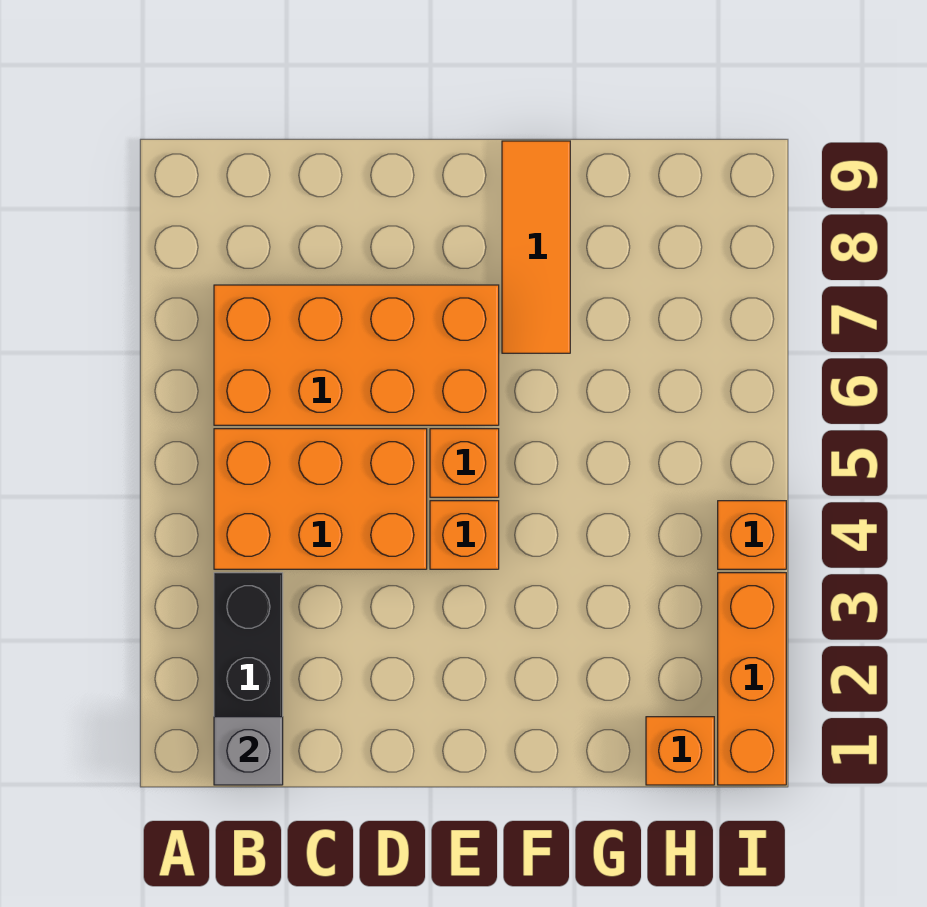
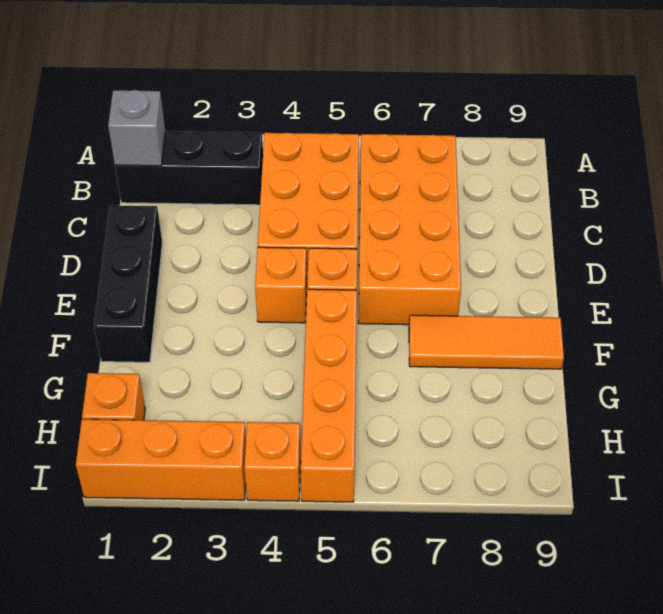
none -> black brick D1:F1 level 1
none -> orange brick F5:I5 level 1

